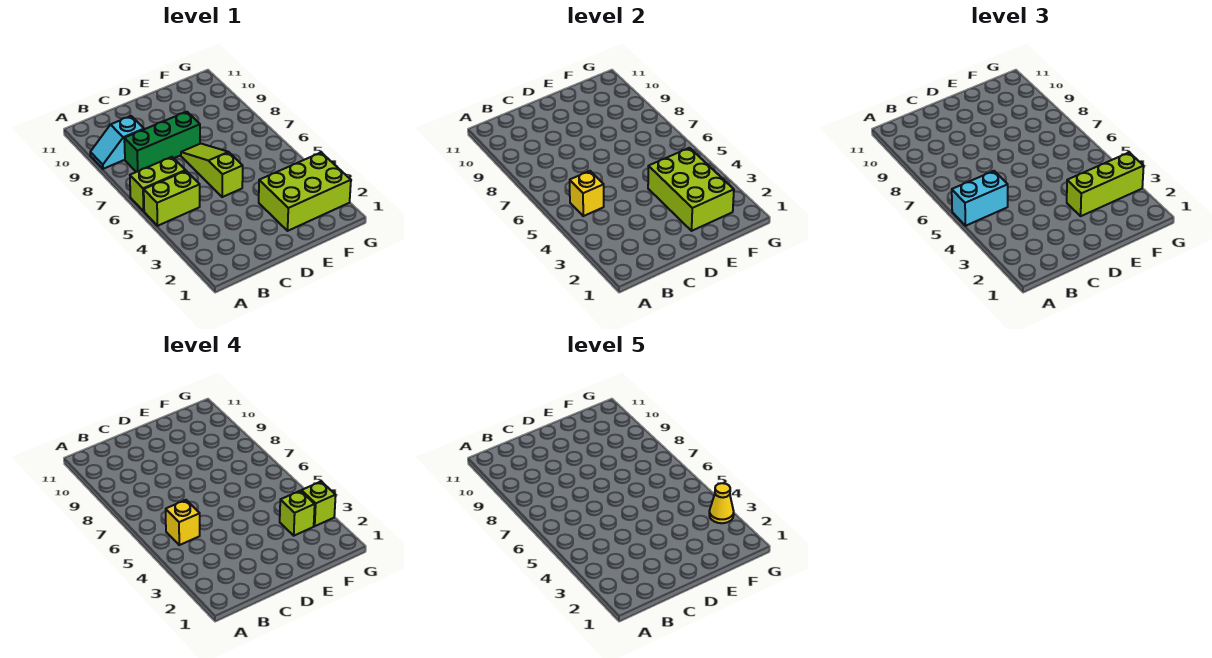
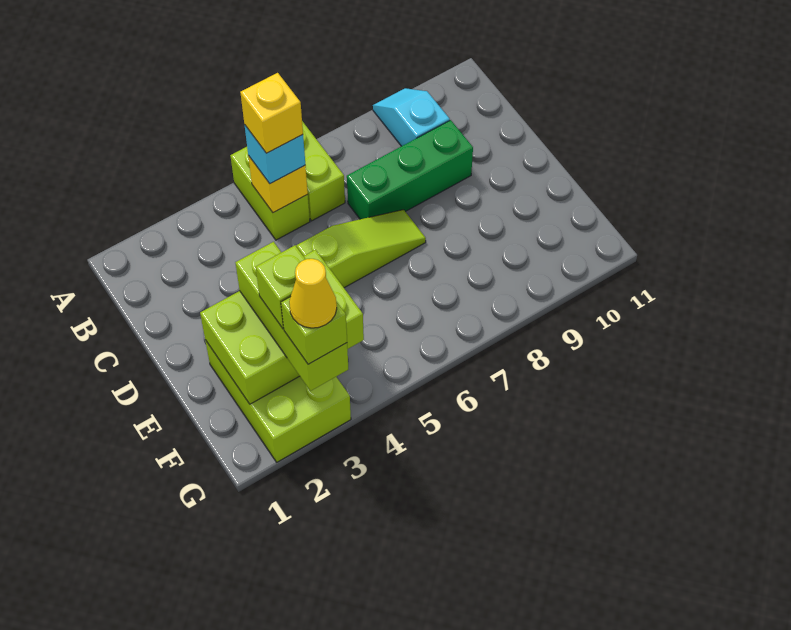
cyan brick A5:B5 level 3 -> cyan brick B5 level 3
green brick B8:D8 level 1 -> green brick C7:C9 level 1

